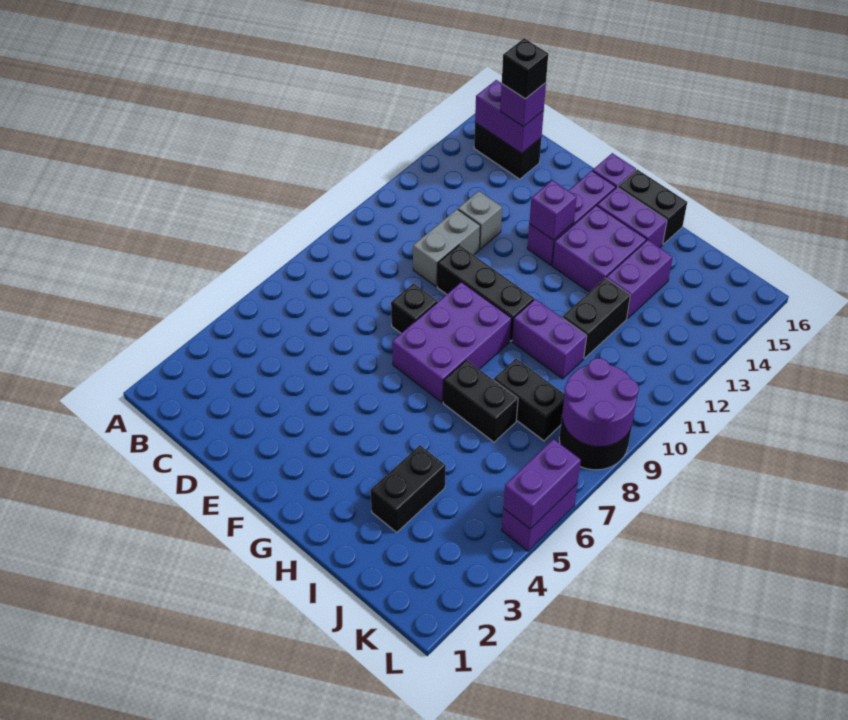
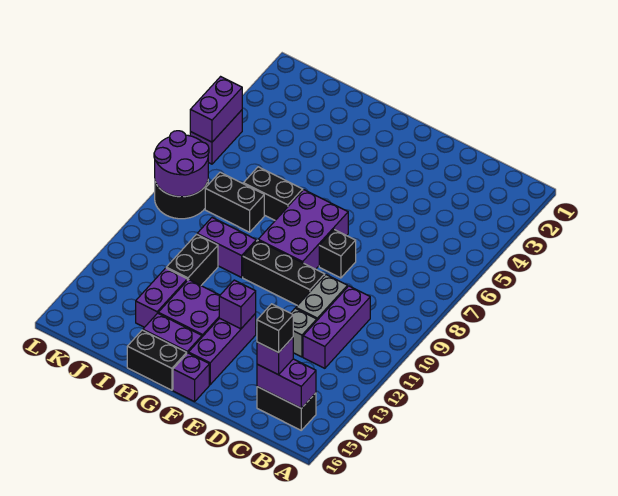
none -> purple brick C10:C12 level 1
black brick I3:I4 level 1 -> none

